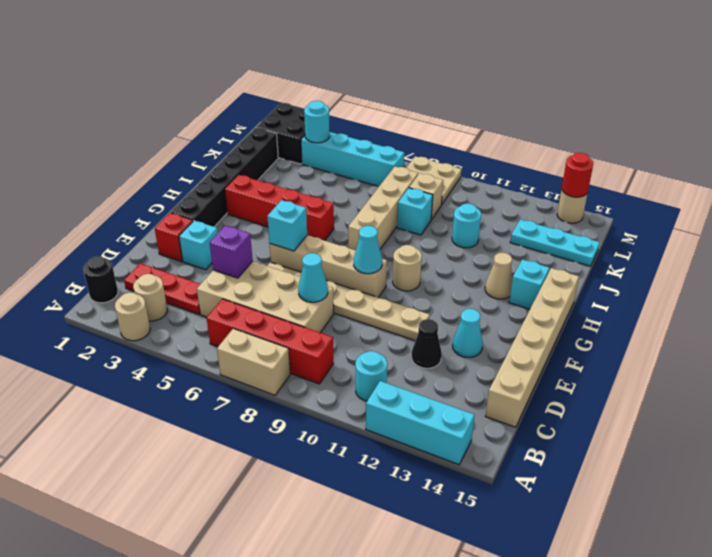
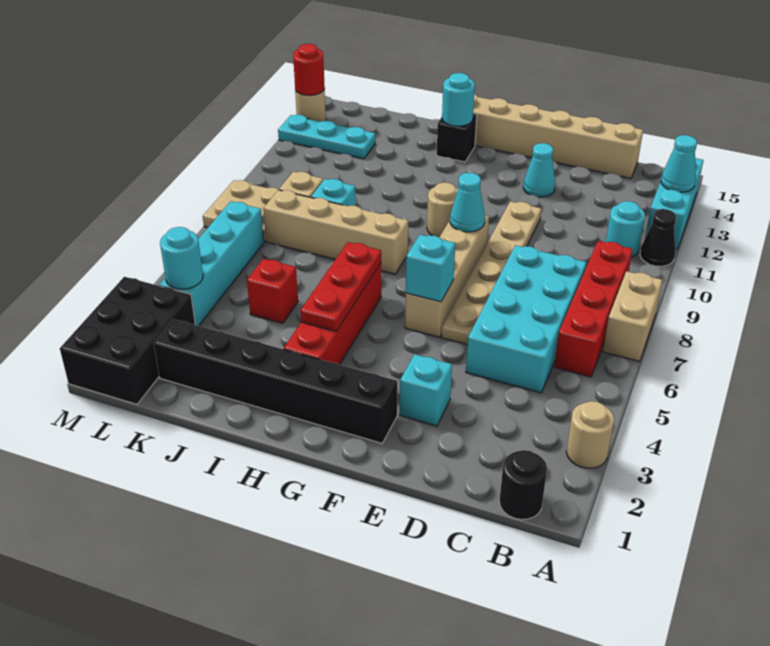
tan round brick B3 level 1 -> none
red plate C2:C4 level 1 -> red plate H4:H6 level 2
tan brick C5:D8 level 1 -> cyan brick C5:D8 level 1
purple brick D5 level 2 -> none
cyan cone D8 level 2 -> cyan cone A13 level 2
black cone D12 level 1 -> black cone A11 level 1
red brick E2 level 1 -> red brick J5 level 1
tan cone H13 level 1 -> none
cyan brick H14 level 1 -> black brick H14 level 1
cyan round brick J11 level 1 -> cyan round brick H14 level 2
cyan plate K13:K15 level 1 -> cyan plate K13:M13 level 1
black brick L2:M3 level 1 -> black brick L1:M3 level 1

